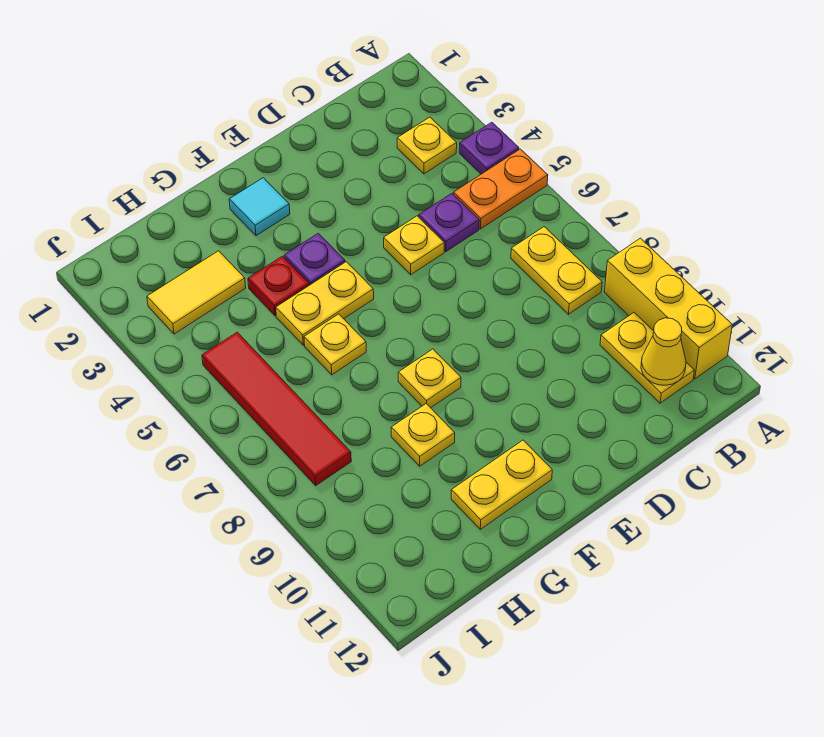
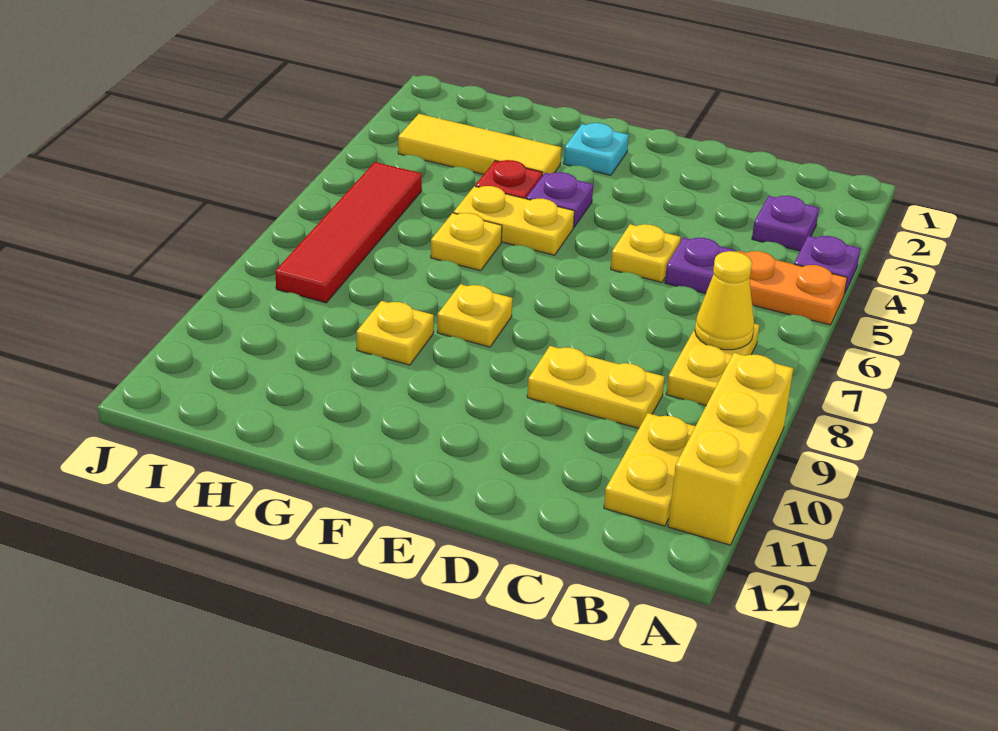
yellow plate B3 level 1 -> purple plate B3 level 1
yellow cone B11 level 2 -> yellow cone B7 level 2
cyan tile F2 level 1 -> cyan plate F2 level 1
yellow plate F11:G11 level 1 -> yellow plate C9:D9 level 1
yellow tile H3:I3 level 1 -> yellow tile G3:I3 level 1

